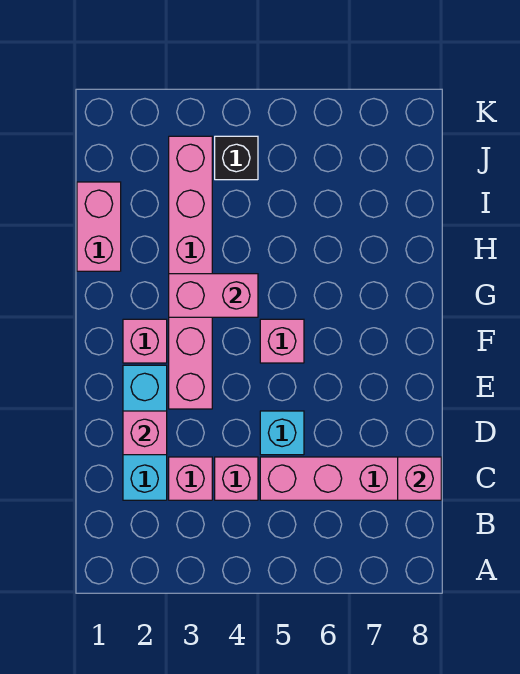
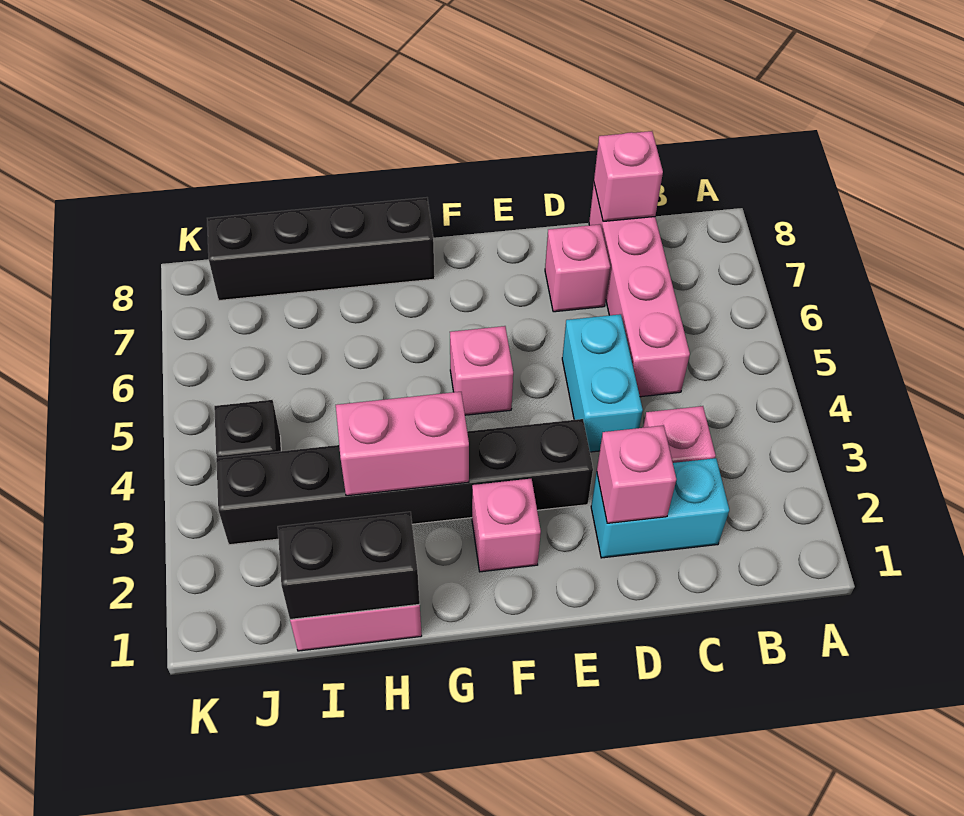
cyan brick C2:E2 level 1 -> cyan brick C2:D2 level 1
pink brick C4 level 1 -> pink brick D7 level 1
cyan brick D5 level 1 -> cyan brick D4:D5 level 1
pink brick E3:J3 level 1 -> black brick E3:J3 level 1
pink brick G3:G4 level 2 -> pink brick G3:H3 level 2
none -> black brick G8:J8 level 1
none -> black brick H1:I1 level 2

